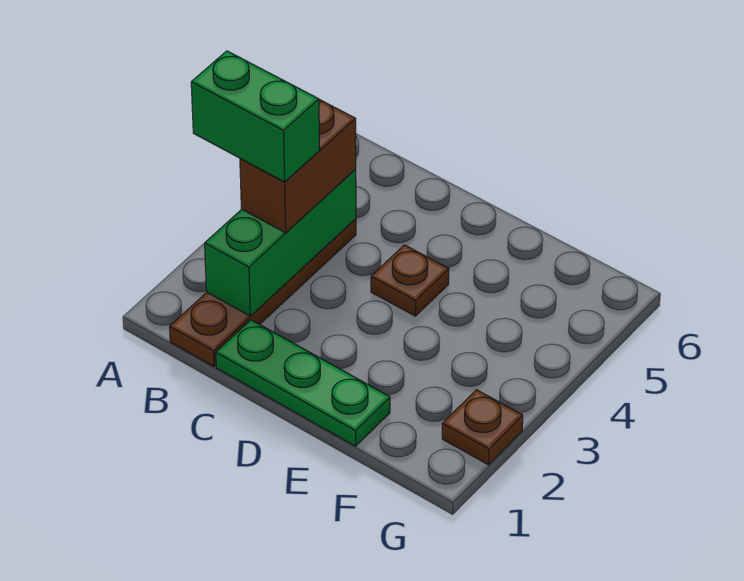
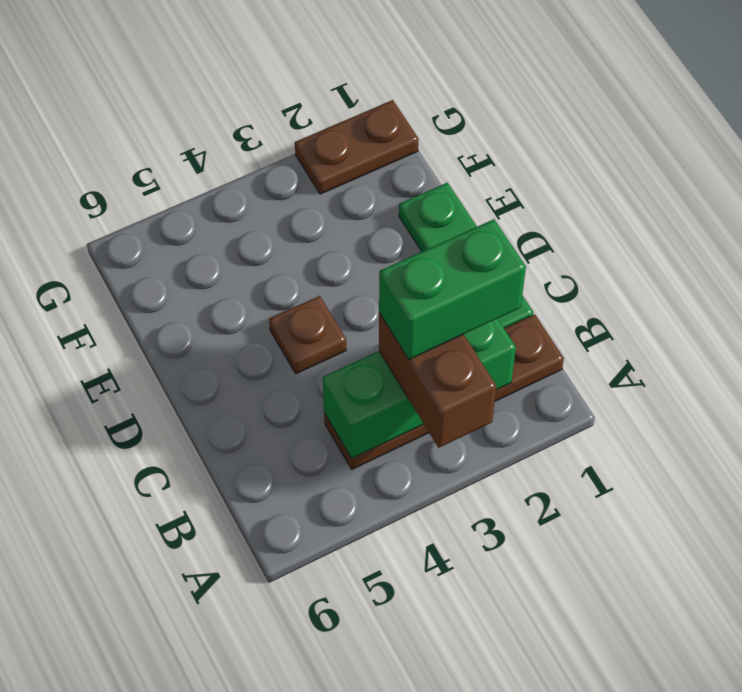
green brick A3:B3 level 4 -> green brick B2:B3 level 4
brown brick B3:B4 level 3 -> brown brick A3:B3 level 3
brown plate G2 level 1 -> brown plate G1:G2 level 1

